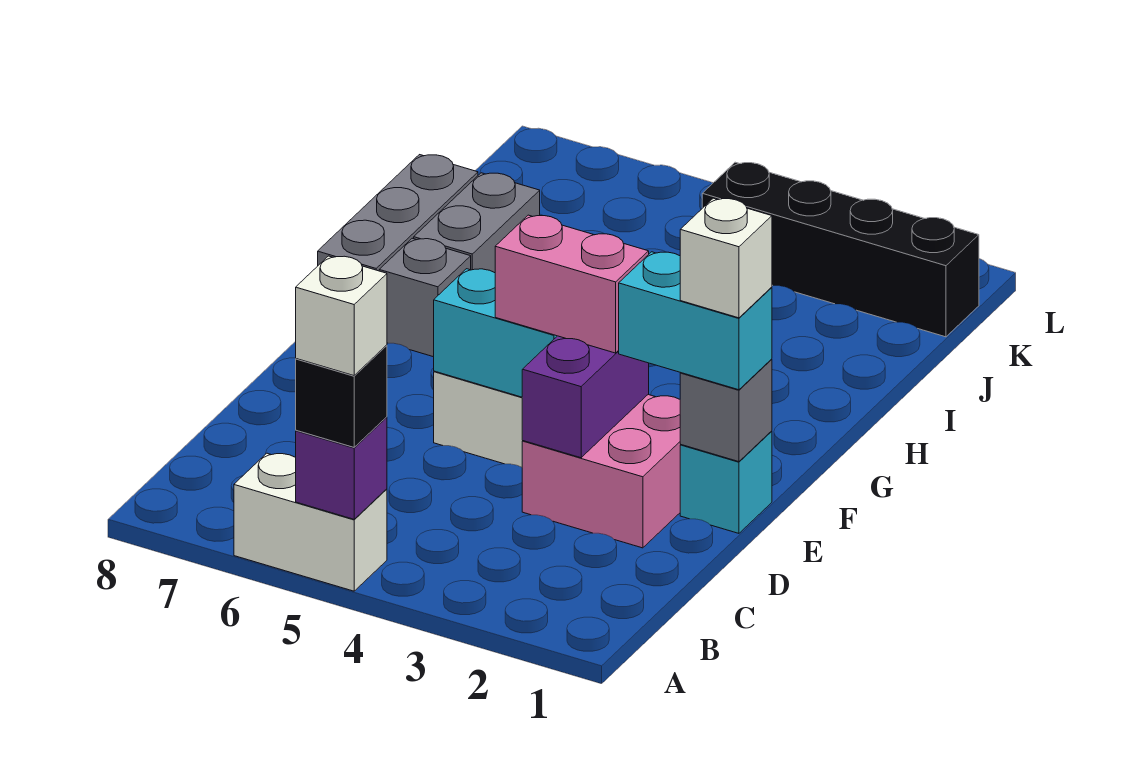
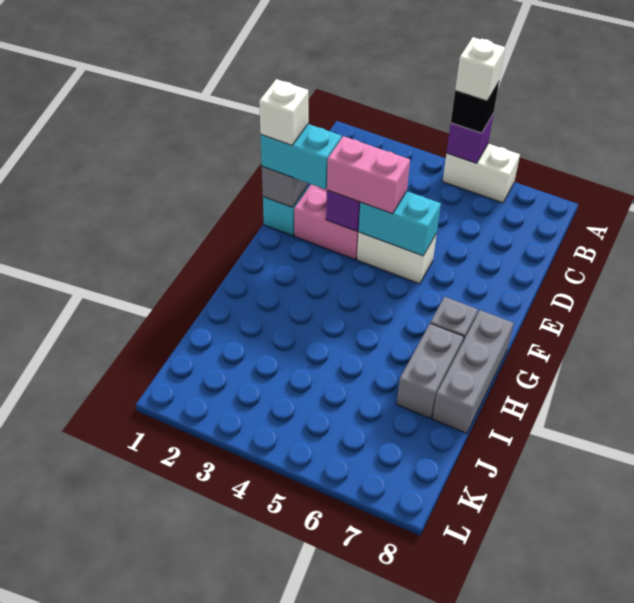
black brick K1:K4 level 1 -> none

